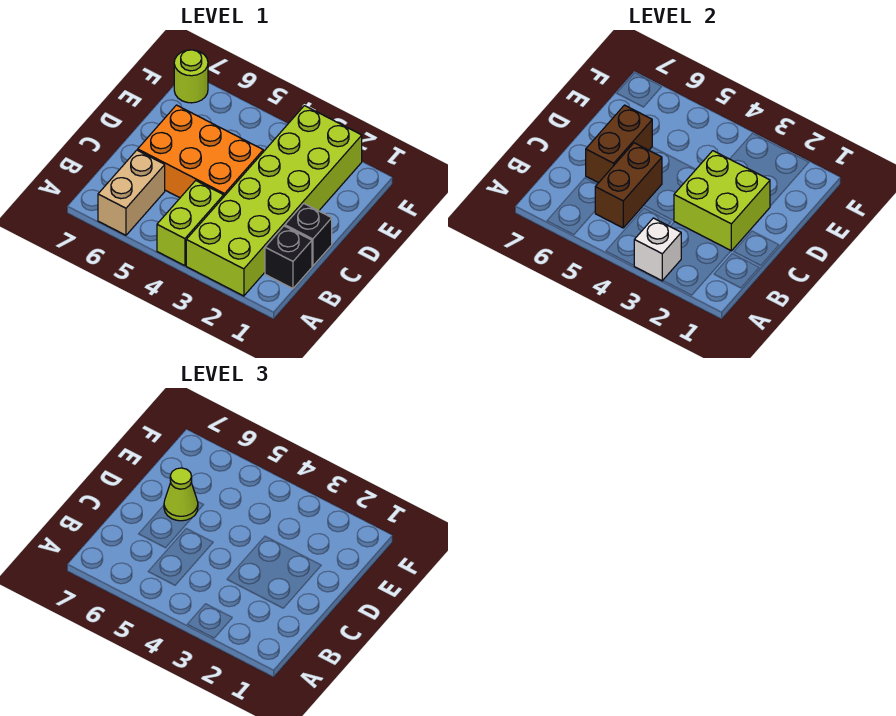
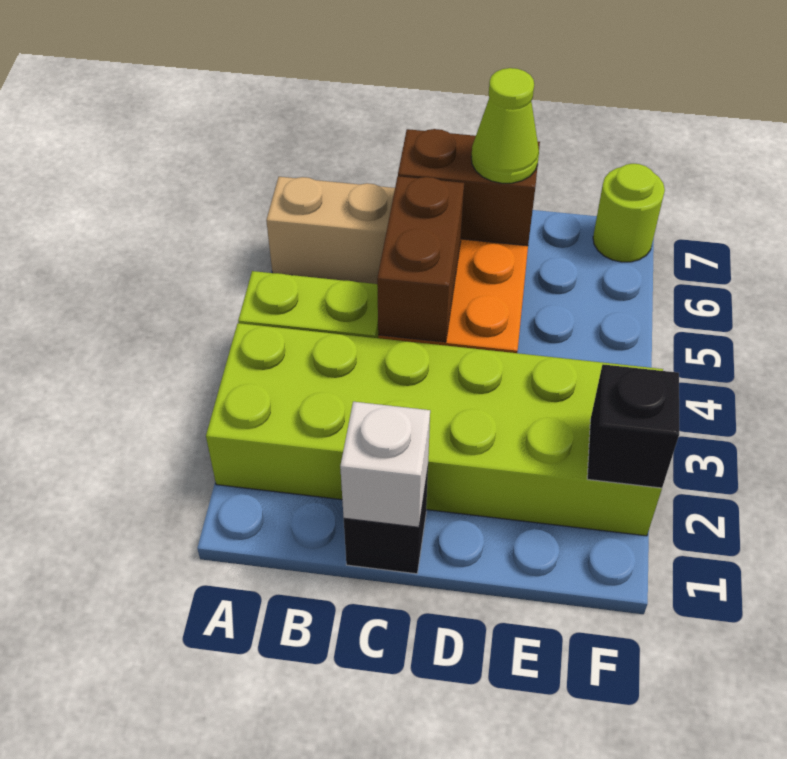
white brick A3 level 2 -> white brick C1 level 2
black brick B1 level 1 -> black brick F2 level 2
brown brick B5:C5 level 2 -> brown brick C4:C5 level 2
lime brick C2:D3 level 2 -> none

